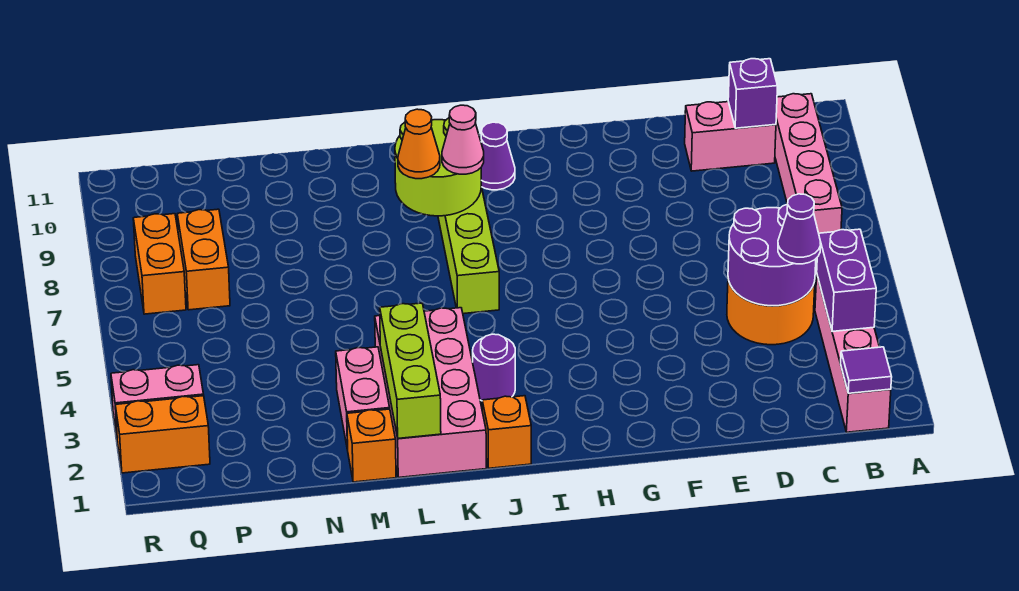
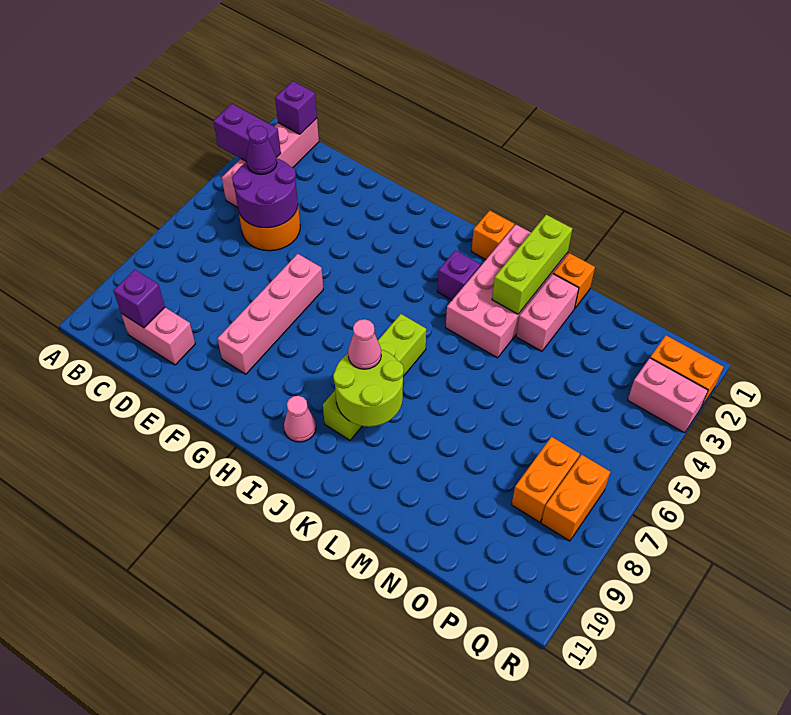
purple tile B1 level 2 -> purple brick B1 level 2
purple brick B3:B4 level 2 -> purple brick A3:B3 level 2
pink brick B7:B10 level 1 -> pink brick F6:F9 level 1
purple cone I10 level 1 -> pink cone I10 level 1
purple round brick J3 level 1 -> purple brick J3 level 1
orange cone K8 level 3 -> none

